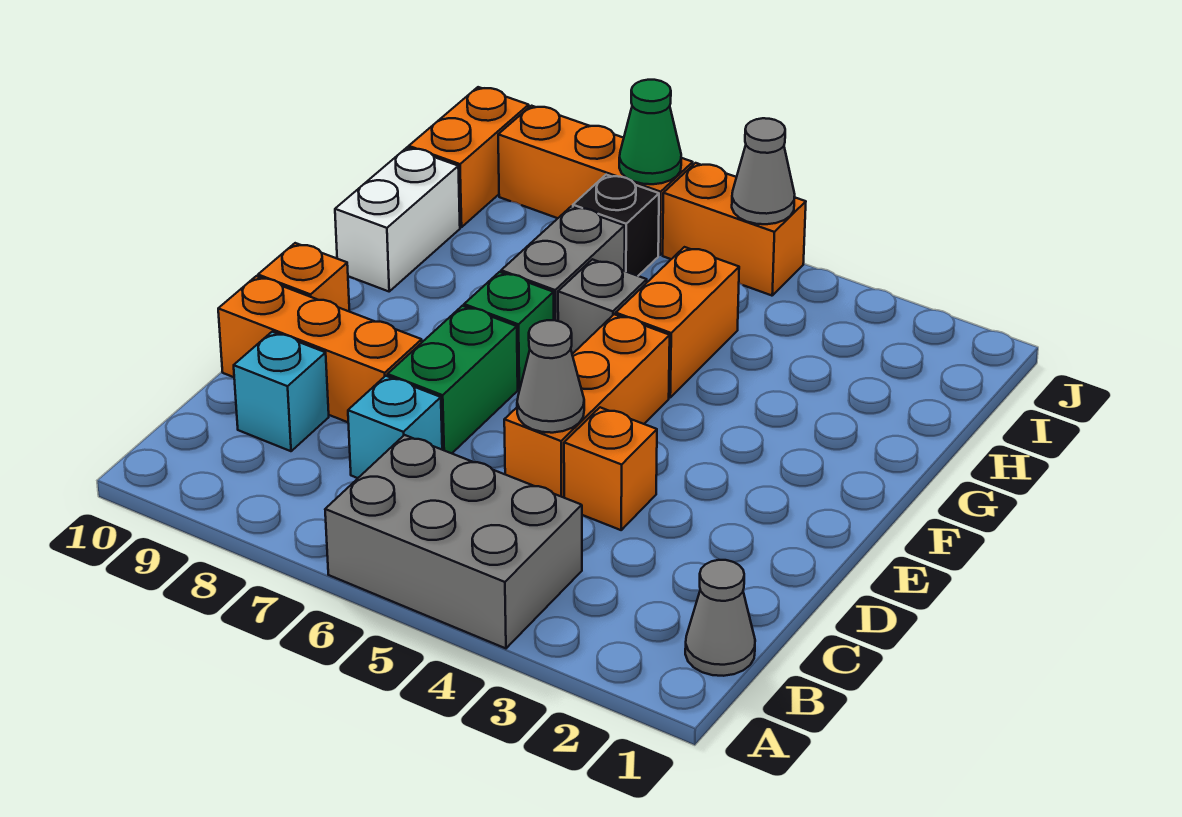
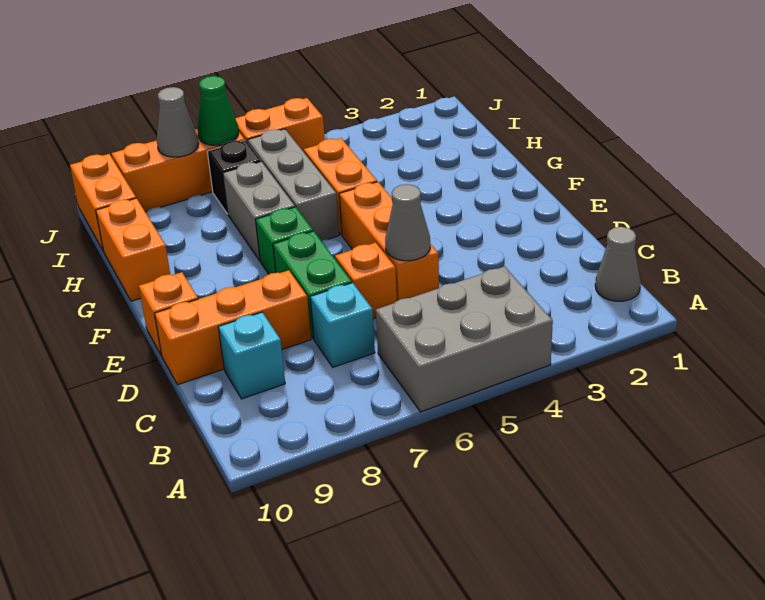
orange brick D4 level 1 -> orange brick D6 level 1
grey brick G6 level 1 -> grey brick G6:I6 level 1
white brick G10:H10 level 1 -> orange brick G10:H10 level 1
grey cone J5 level 2 -> grey cone J8 level 2

